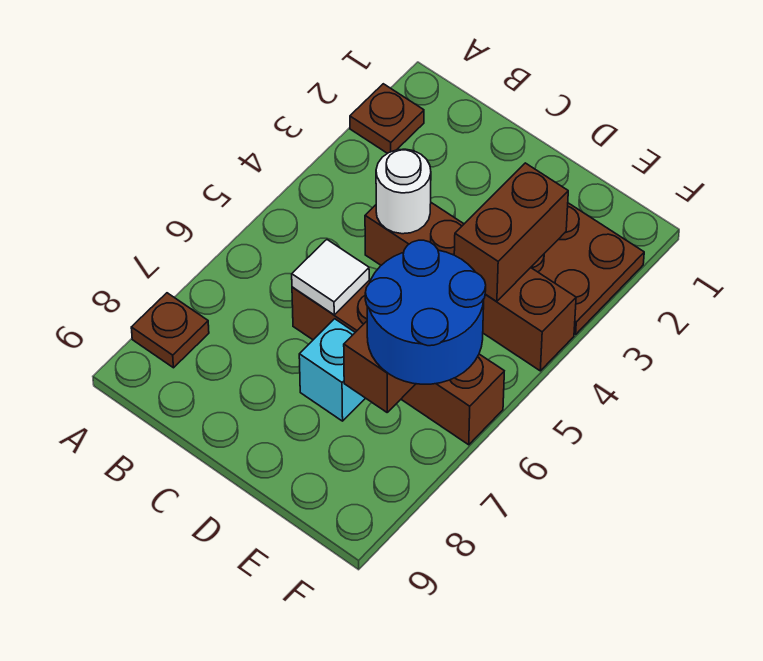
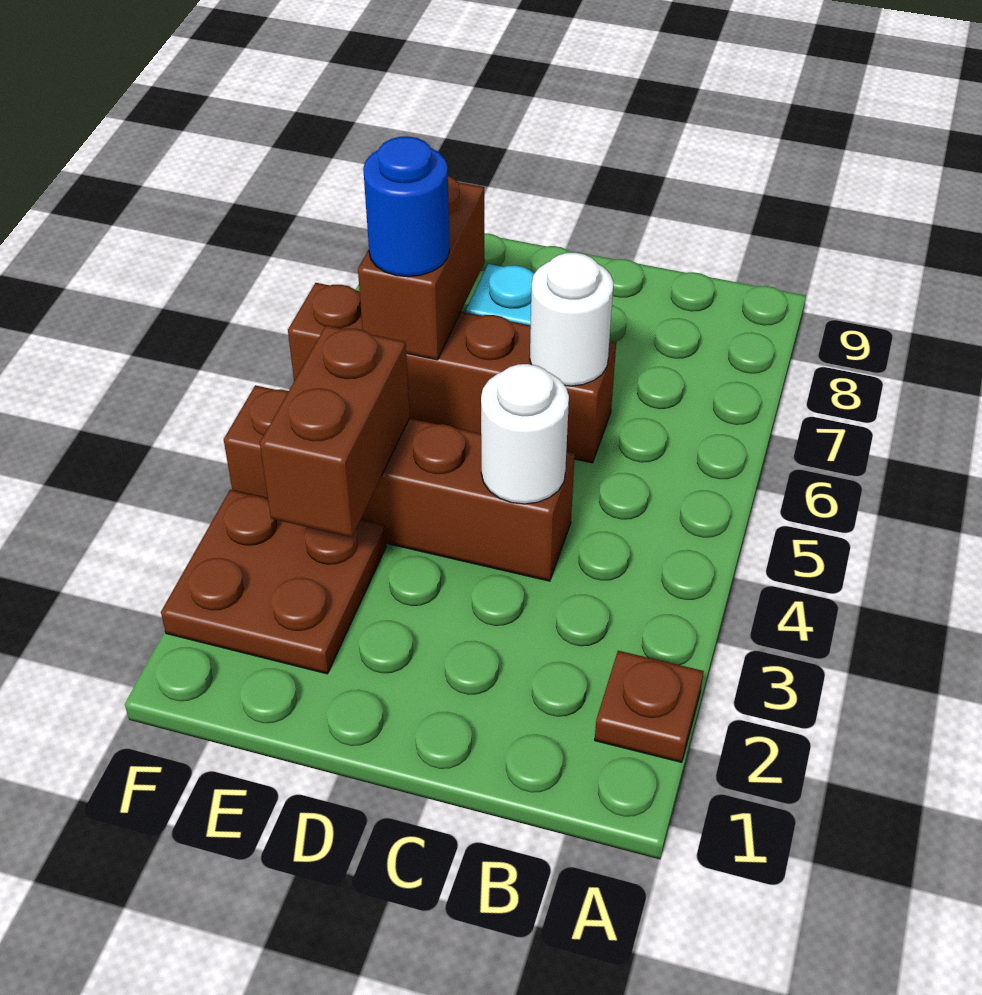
brown plate A8 level 1 -> none
white tile C6 level 2 -> white round brick C6 level 2
blue round brick E6:F7 level 3 -> blue round brick E6 level 3

